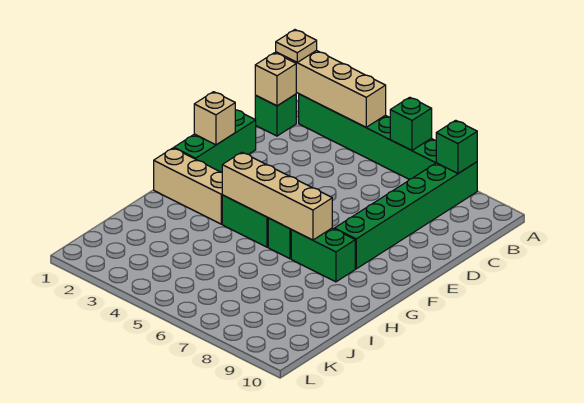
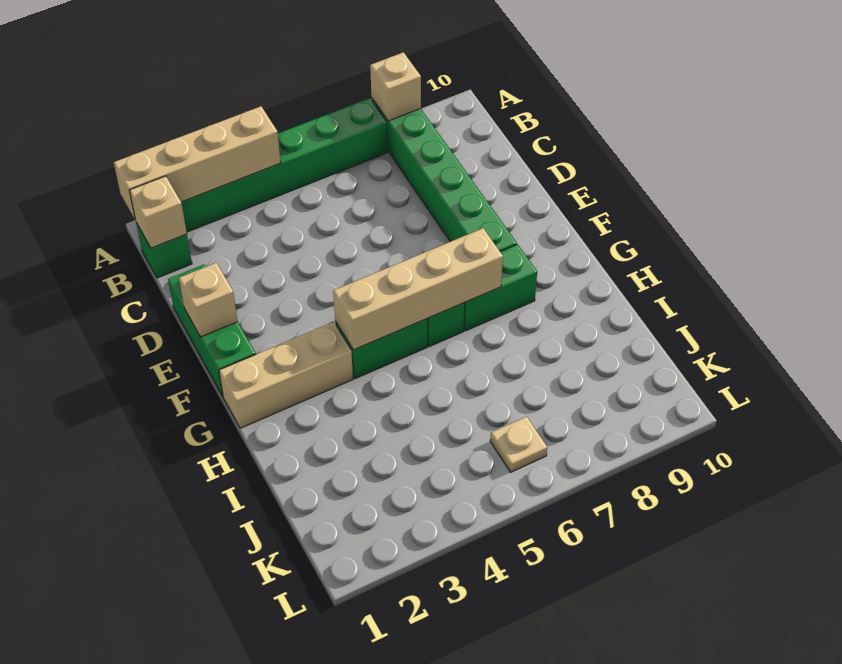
tan plate A1 level 3 -> tan plate K6 level 1
green brick A6 level 2 -> none
green brick A8 level 2 -> tan brick A8 level 2

